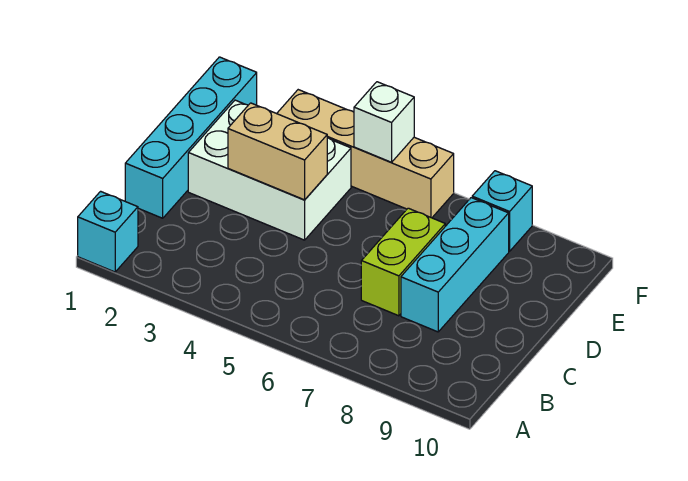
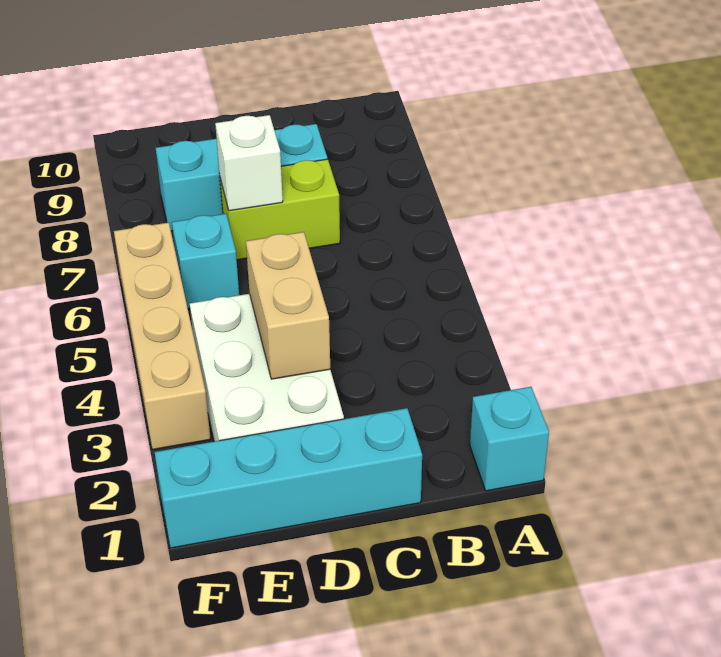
white brick F5 level 2 -> white brick D7 level 2
cyan brick F8 level 1 -> cyan brick E6 level 1

